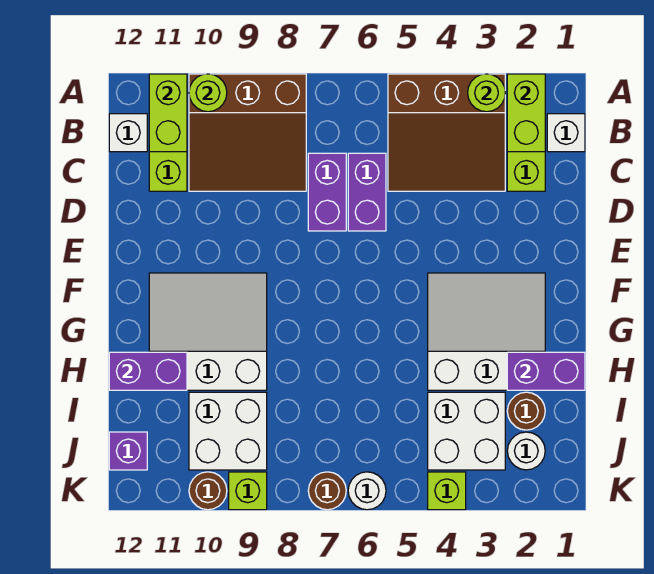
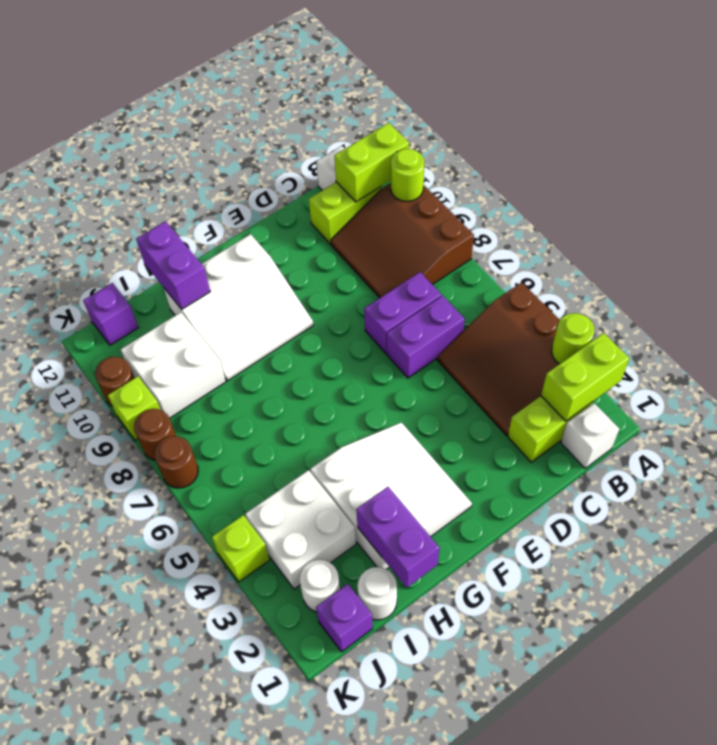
white slope F9:H11 level 1 top H -> white slope F9:H11 level 1 top 11
brown round brick I2 level 1 -> brown round brick K8 level 1
none -> purple brick J1 level 1
white round brick K6 level 1 -> white round brick I1 level 1

